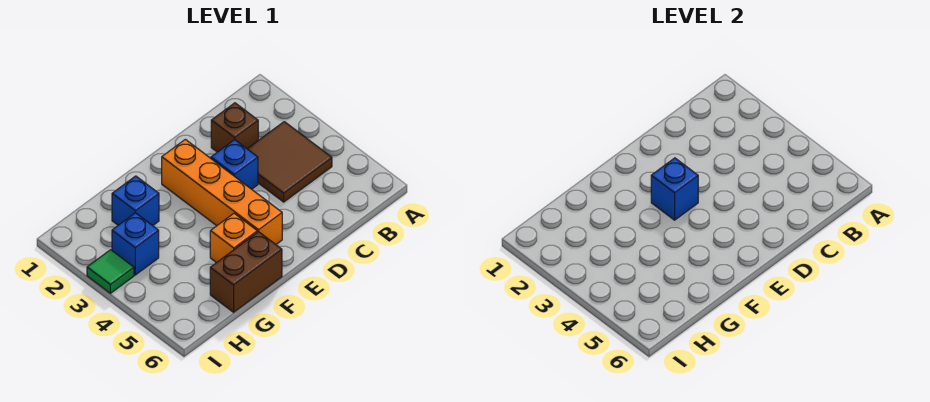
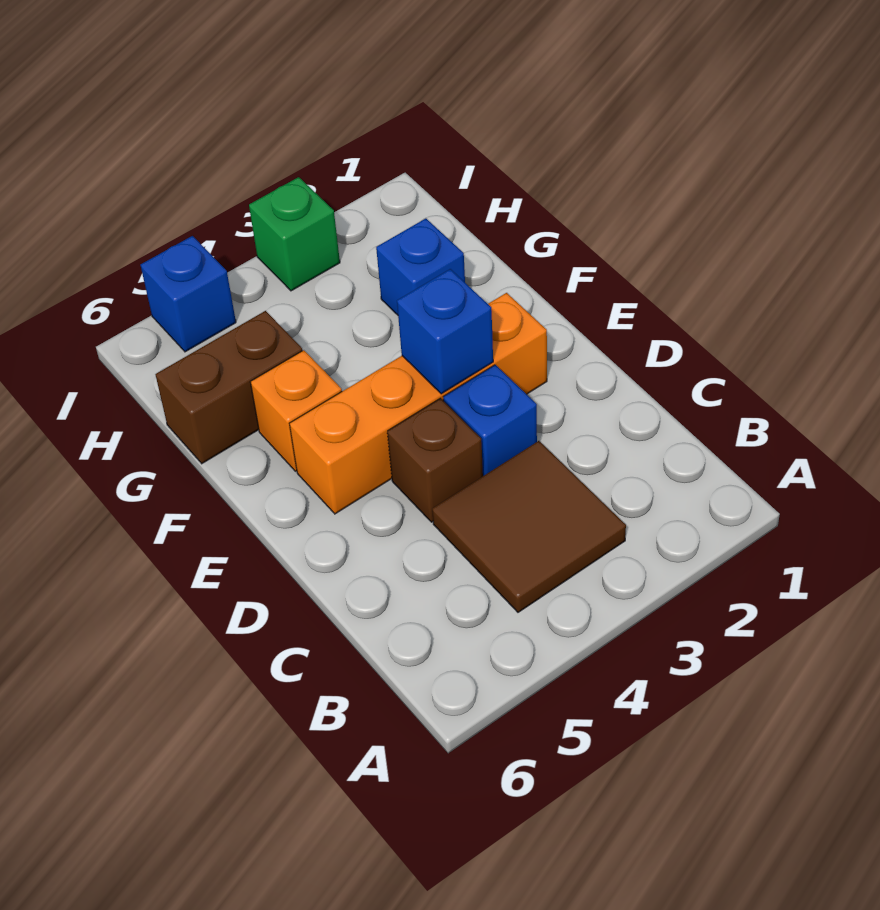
brown brick C2 level 1 -> brown brick D4 level 1
brown brick F6:G6 level 1 -> brown brick G5:G6 level 1
blue brick H3 level 1 -> blue brick I5 level 1
green tile I3 level 1 -> green brick I3 level 1

